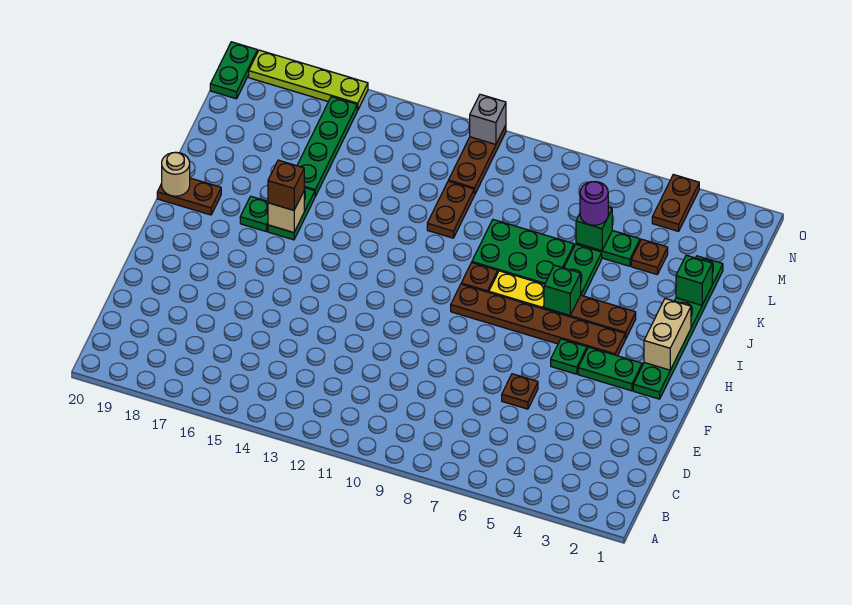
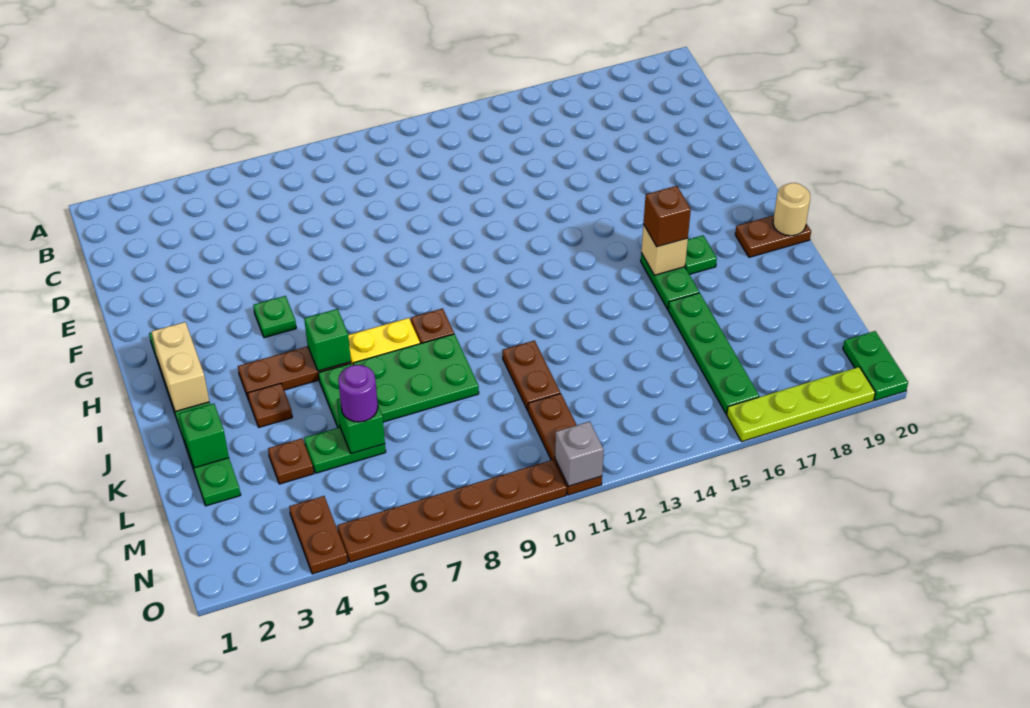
brown plate E6 level 1 -> brown plate J4 level 1
green plate G3:G4 level 1 -> none
brown plate H4:H9 level 1 -> brown plate O5:O10 level 1

